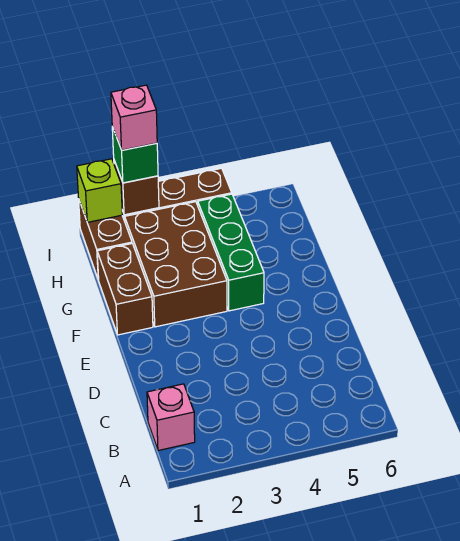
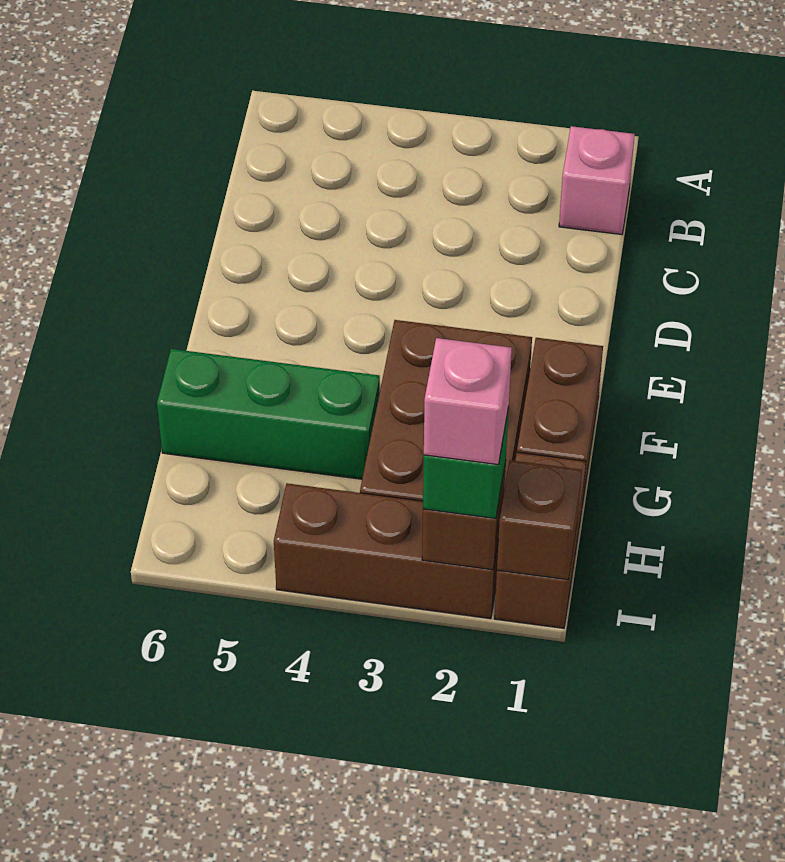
green brick F4:H4 level 1 -> green brick G4:G6 level 1
lime brick I1 level 2 -> brown brick I1 level 2

